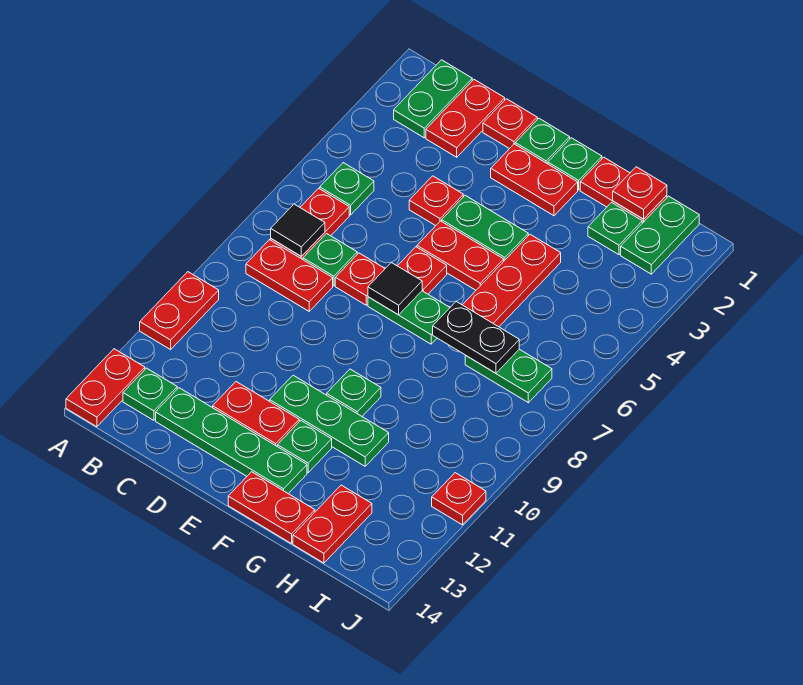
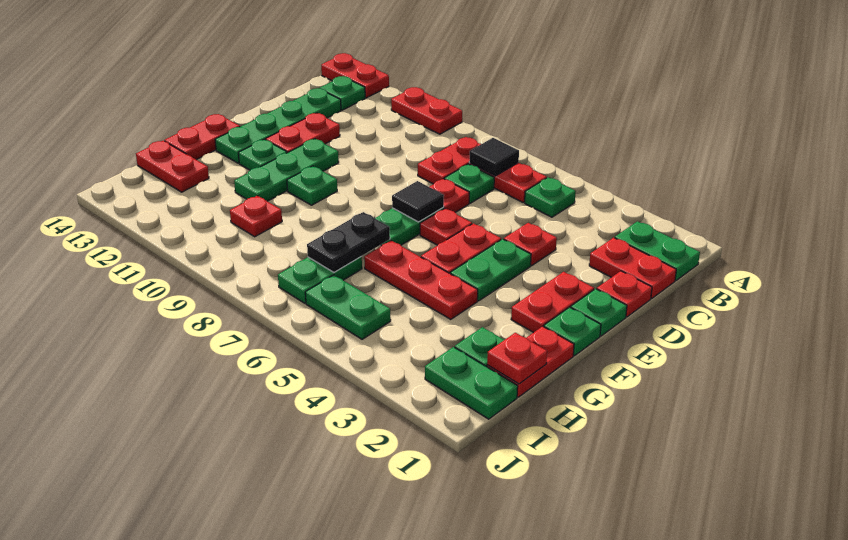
none -> green plate I5:I6 level 1
red plate J11 level 1 -> red plate H10 level 1

